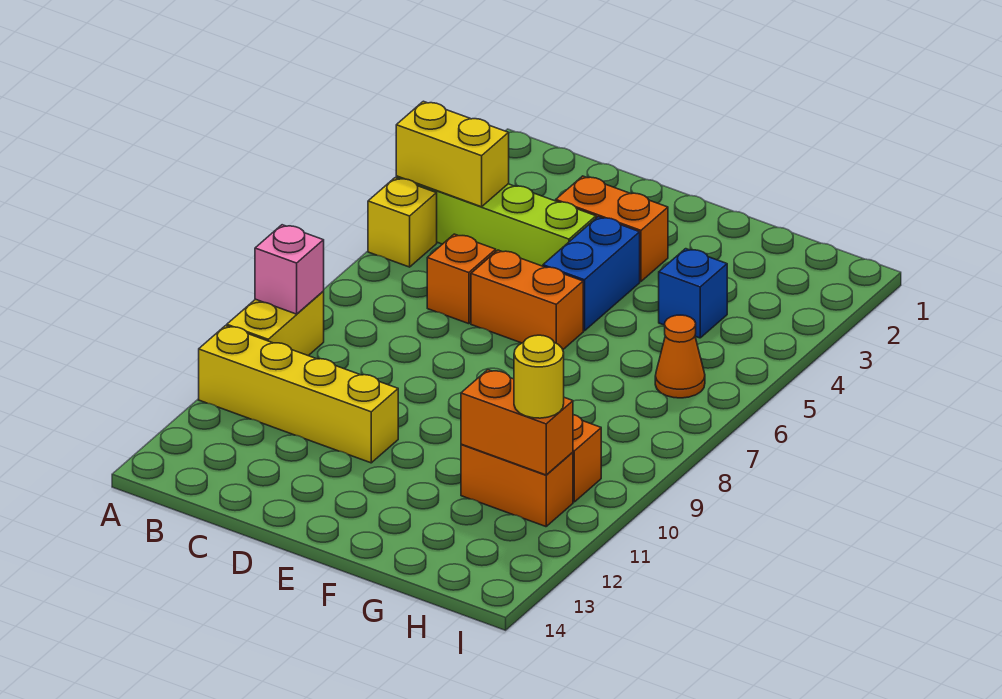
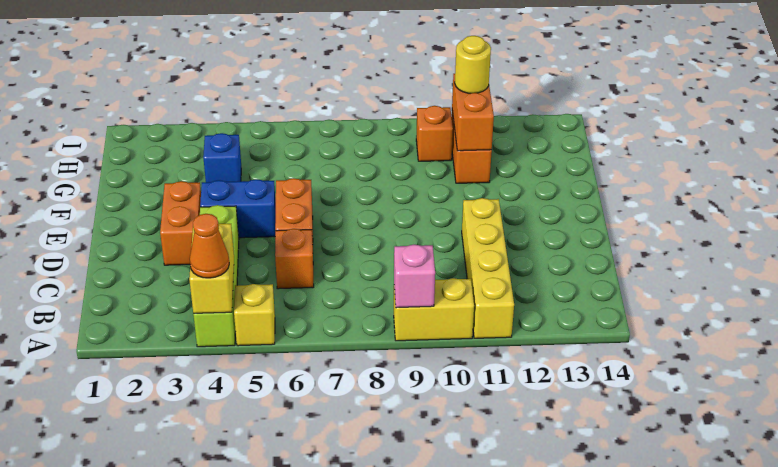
orange cone H6 level 1 -> orange cone A4 level 3

